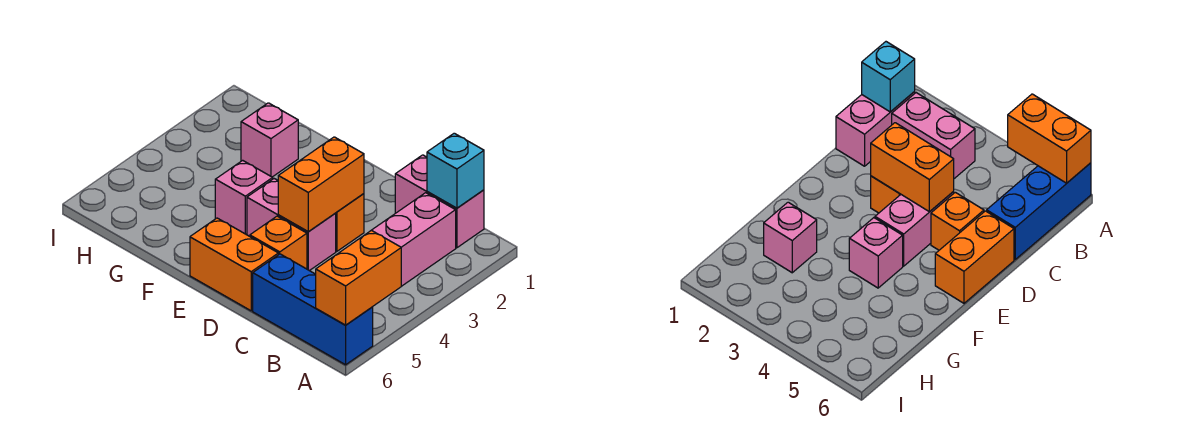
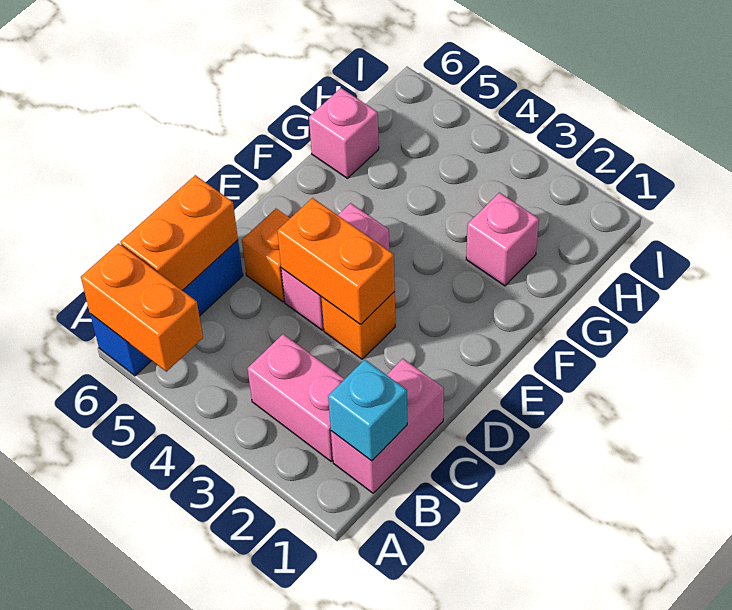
orange brick D6:E6 level 1 -> orange brick B6:C6 level 2
pink brick F4 level 1 -> pink brick G6 level 1

